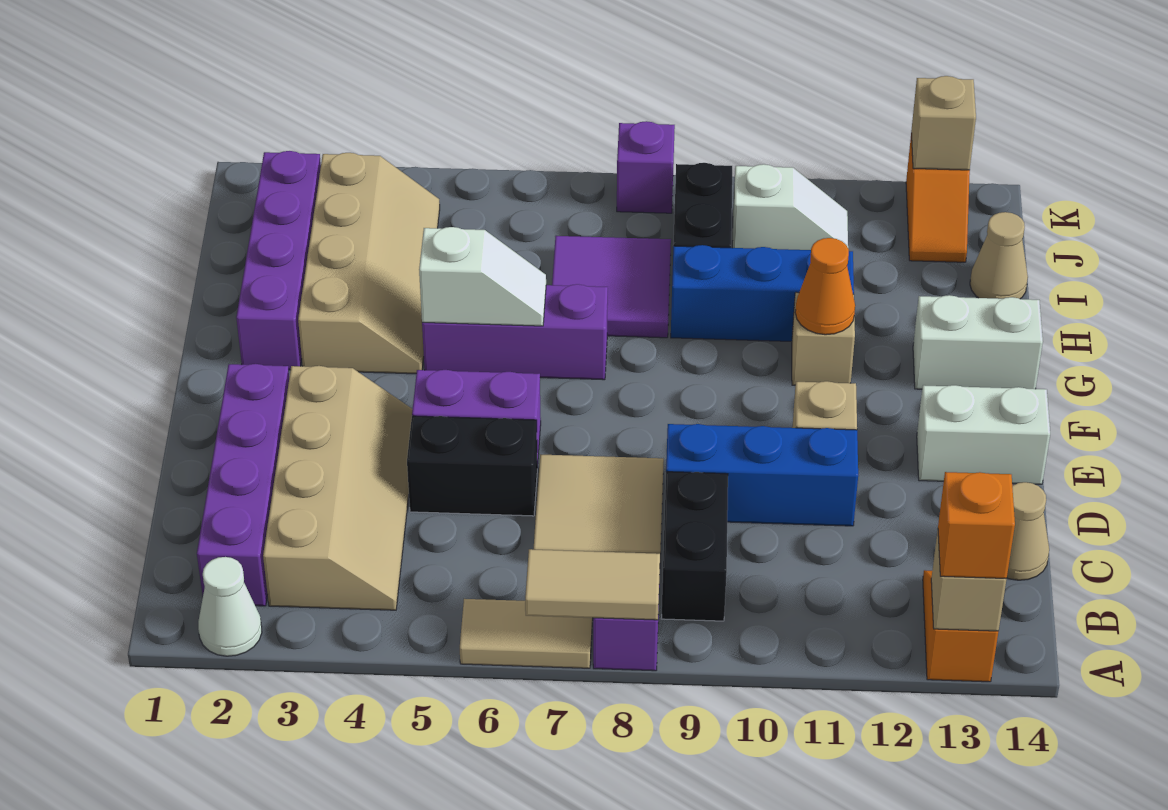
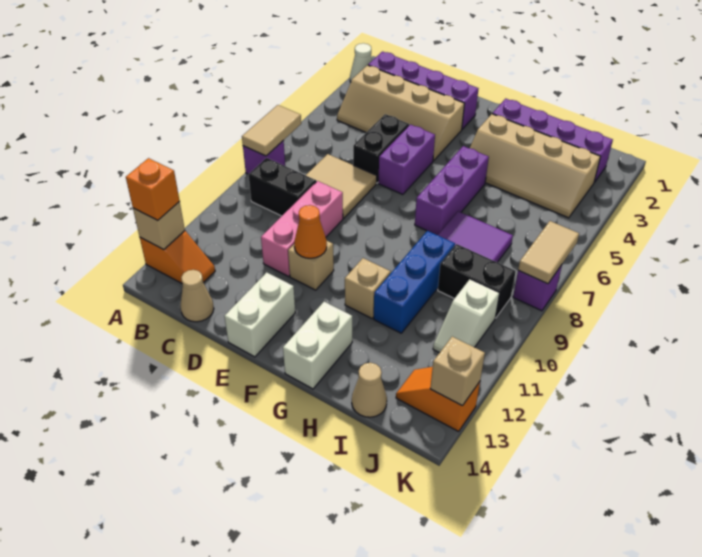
tan tile A6:A7 level 1 -> tan tile K7:K8 level 2
blue brick D9:D11 level 1 -> pink brick D9:D11 level 1
white slope G5:G6 level 2 top 5 -> none
orange cone G11 level 2 -> orange cone E11 level 2

